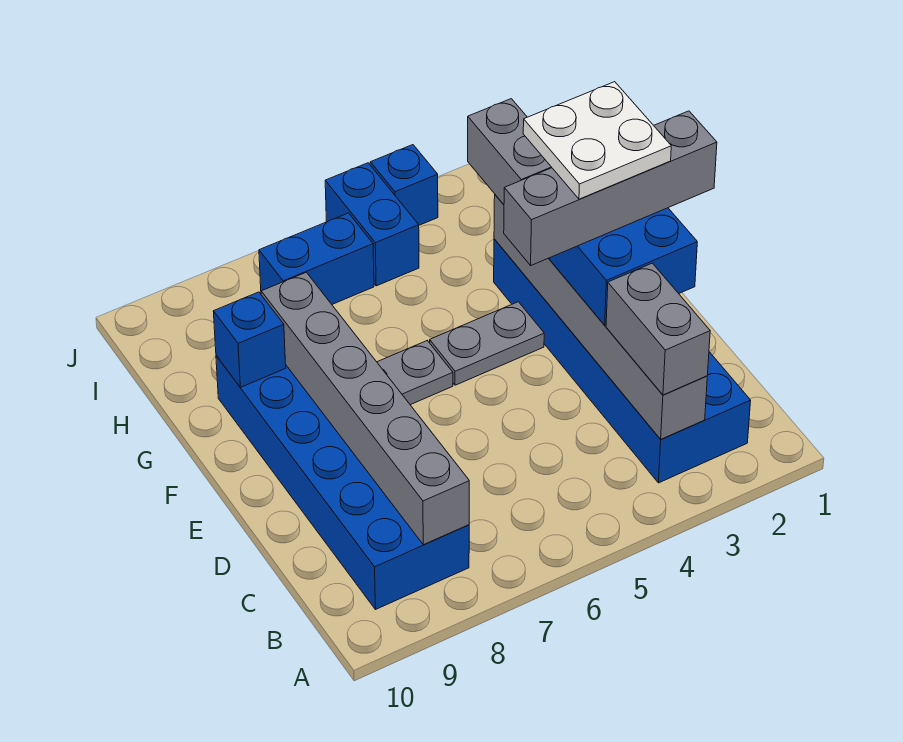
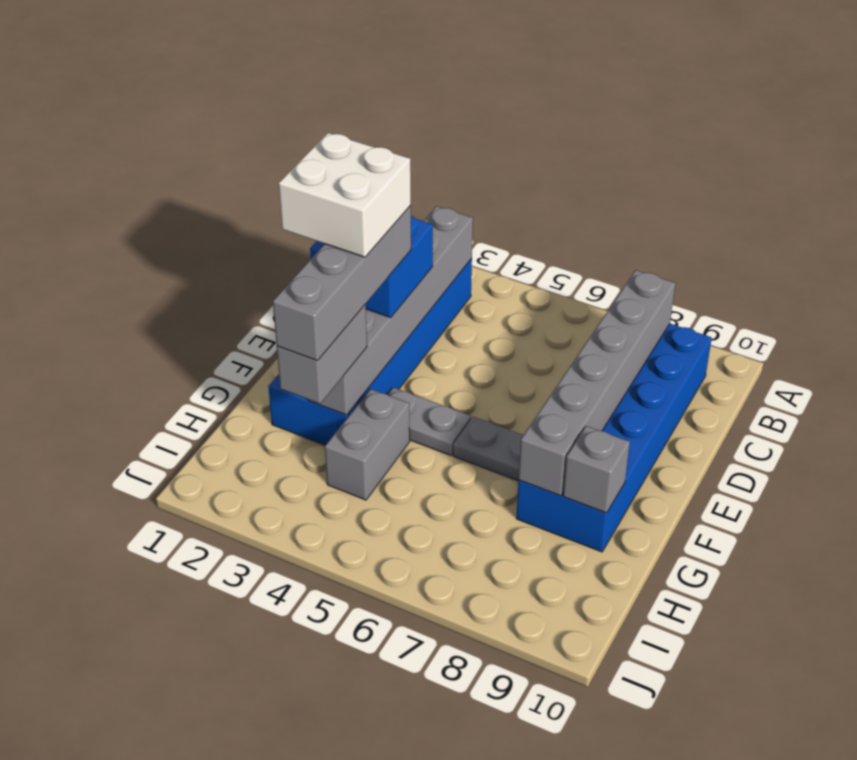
grey brick B3:C3 level 3 -> grey brick G4:H4 level 1
grey brick E1:E4 level 4 -> grey brick E3:H3 level 4
white plate E2:F3 level 5 -> white brick E2:F3 level 5
blue brick G9 level 2 -> grey brick G9 level 2
blue brick I5:J5 level 1 -> none
blue brick I6:I7 level 1 -> none
blue brick J4 level 1 -> none

